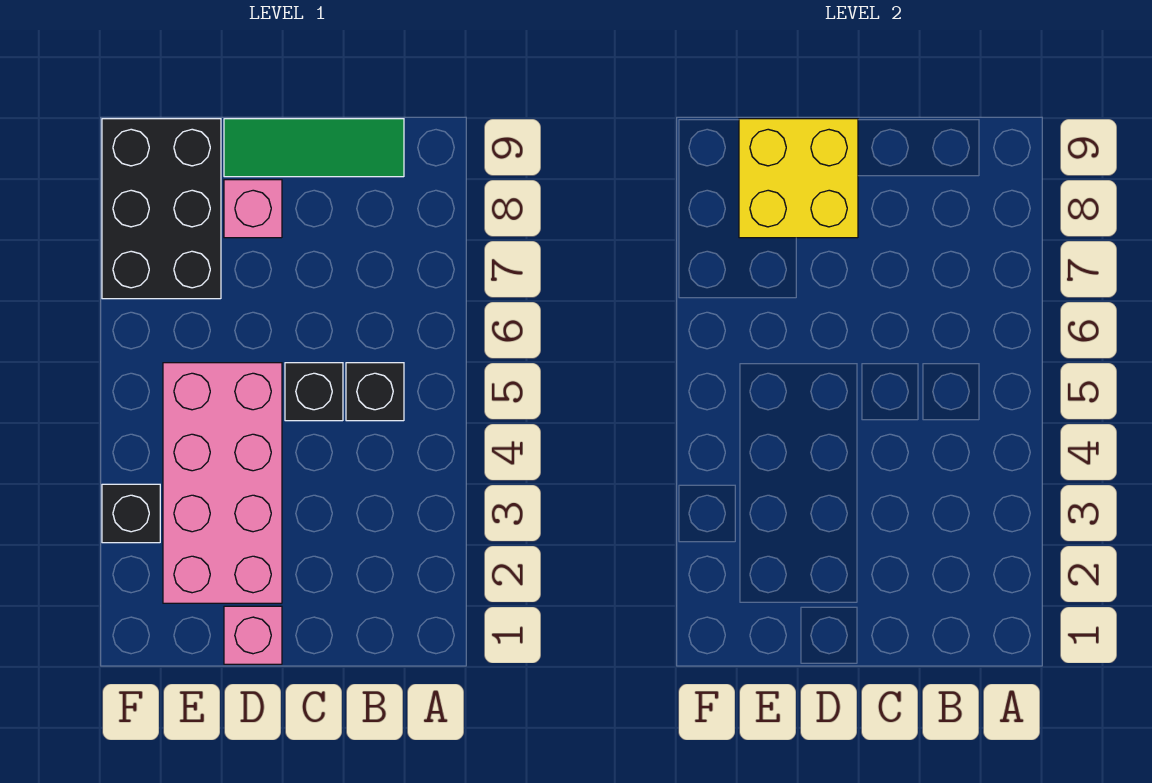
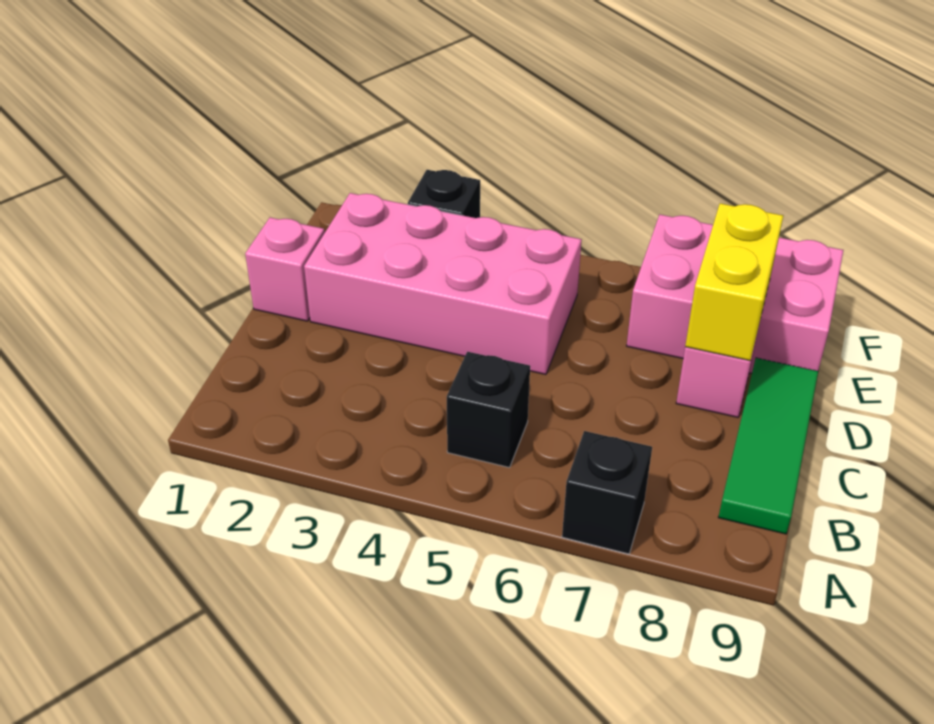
black brick C5 level 1 -> black brick A7 level 1
yellow brick D8:E9 level 2 -> yellow brick D8:E8 level 2
black brick E7:F9 level 1 -> pink brick E7:F9 level 1

